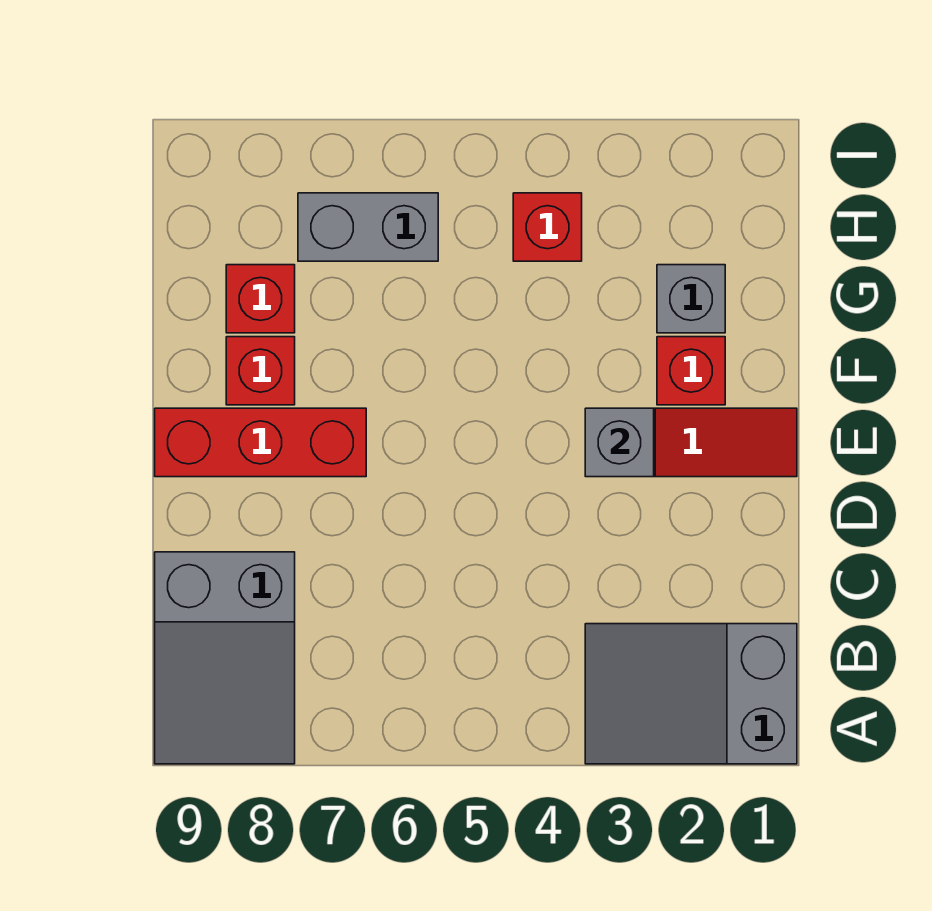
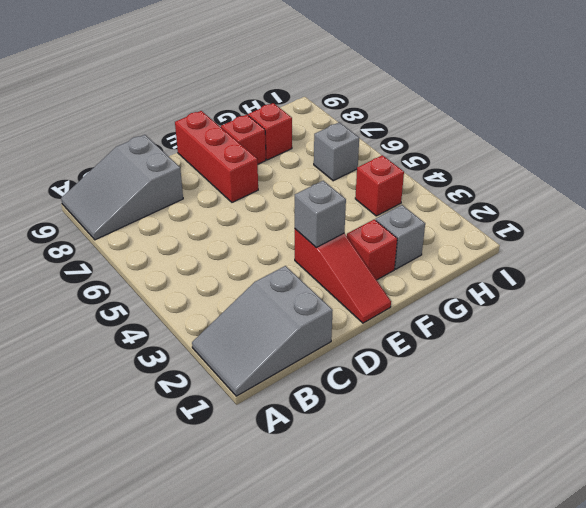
grey slope A1:B3 level 1 top 1 -> grey slope A1:C2 level 1 top C
grey brick H6:H7 level 1 -> grey brick H6 level 1

